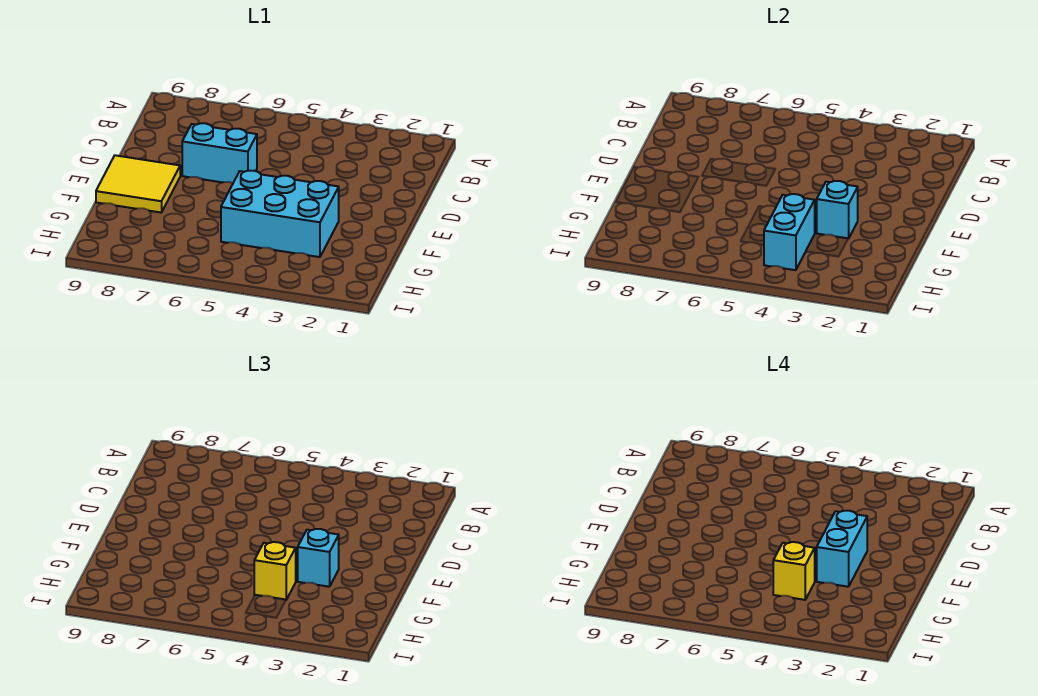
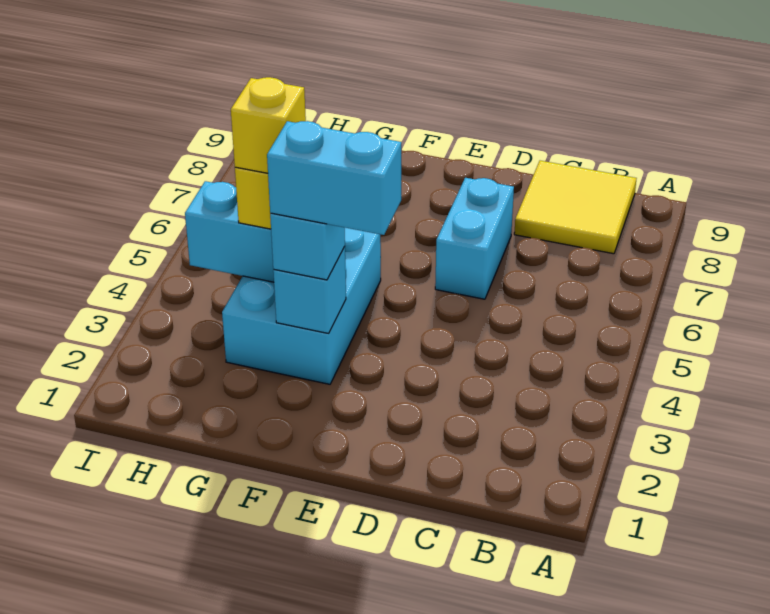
yellow tile E8:F9 level 1 -> yellow tile B8:C9 level 1

